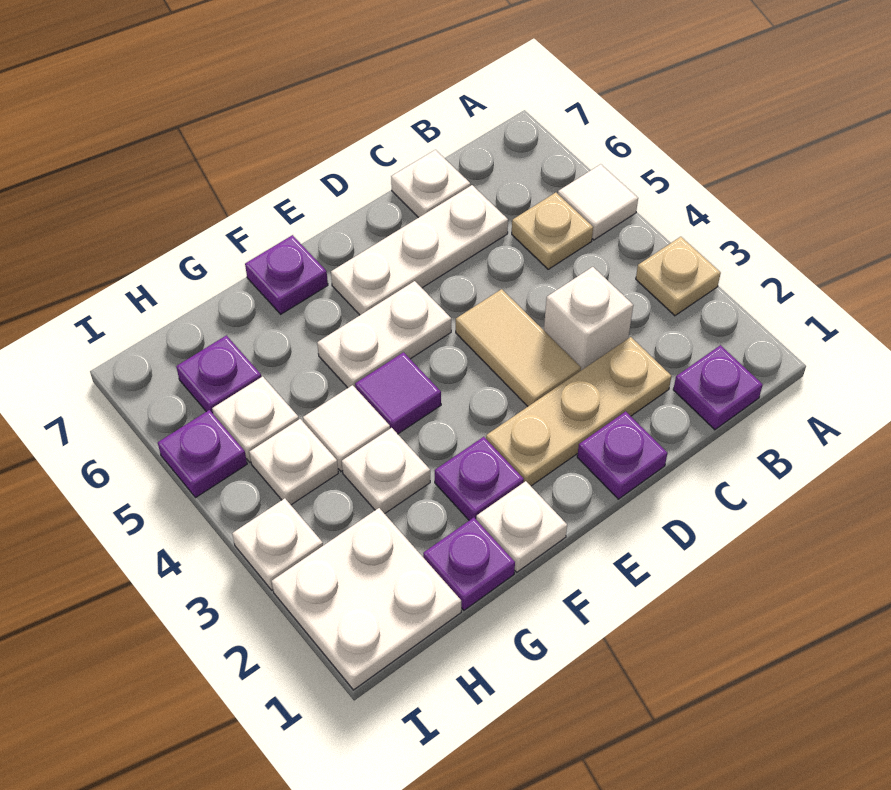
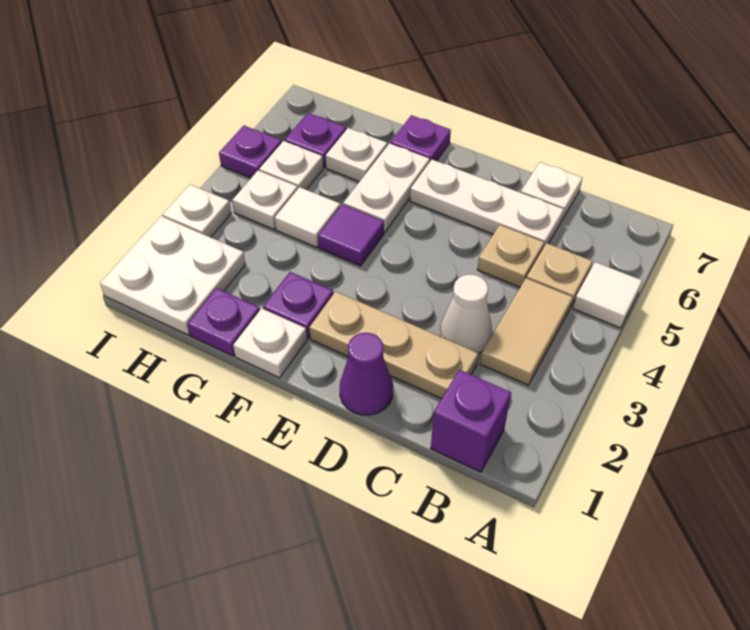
tan plate A3 level 1 -> tan plate C5 level 1
purple plate B1 level 1 -> purple brick B1 level 1
white brick C3 level 1 -> white cone C3 level 1
purple plate D1 level 1 -> purple cone D1 level 1
tan tile D3:D4 level 1 -> tan tile B3:B4 level 1
white plate E5:F5 level 1 -> white plate F5:F6 level 1
white plate G3 level 1 -> white plate G6 level 1

